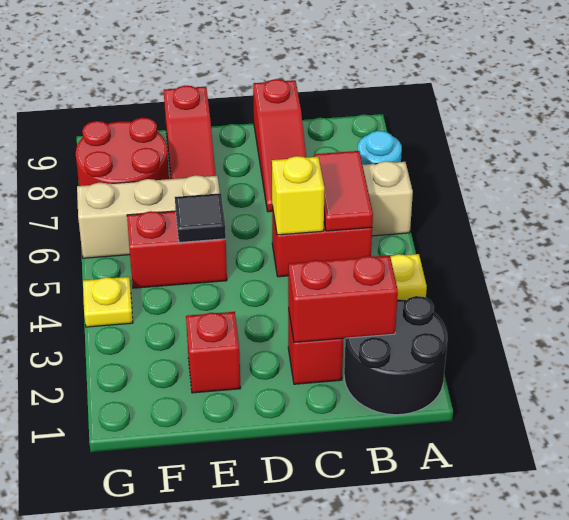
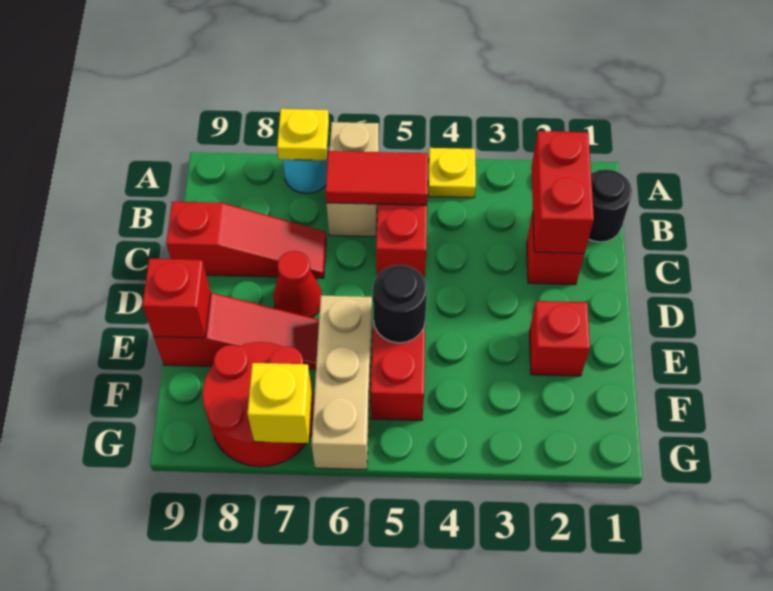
black round brick A1:B2 level 1 -> black round brick B1 level 1
yellow brick C5 level 2 -> yellow brick G7 level 2
none -> red cone D7 level 1
black tile E5 level 2 -> black round brick E5 level 2
none -> red brick E9 level 2
yellow plate G4 level 1 -> yellow plate A7 level 2

